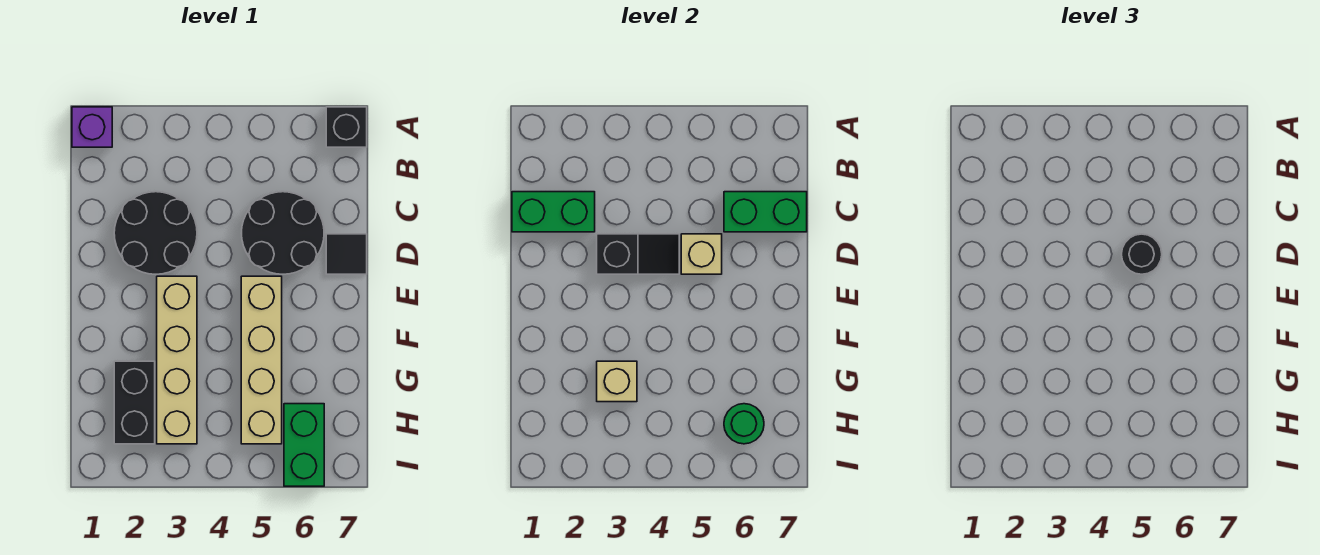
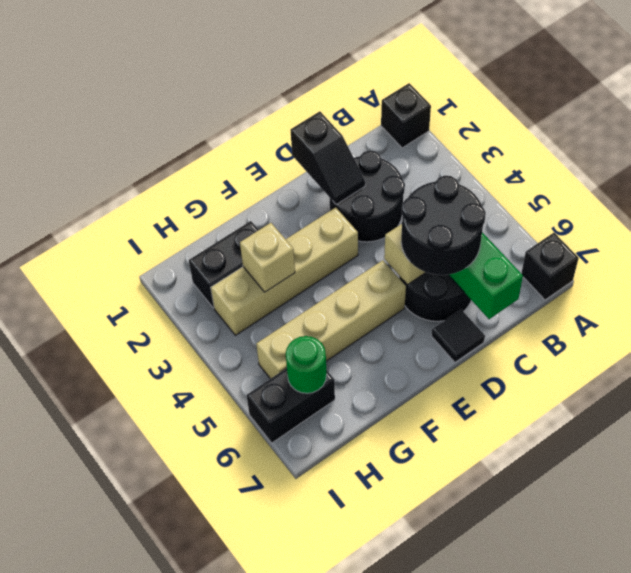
purple brick A1 level 1 -> black brick A1 level 1
green brick C1:C2 level 2 -> none
black slope D3:D4 level 2 top 3 -> black slope D1:D2 level 2 top 1
black round brick D5 level 3 -> black round brick C5:D6 level 3
green brick H6:I6 level 1 -> black brick H6:I6 level 1

